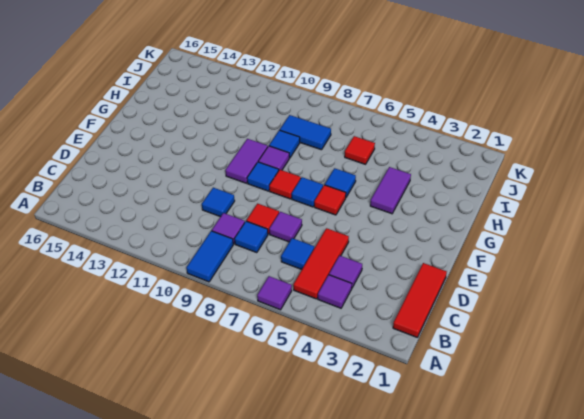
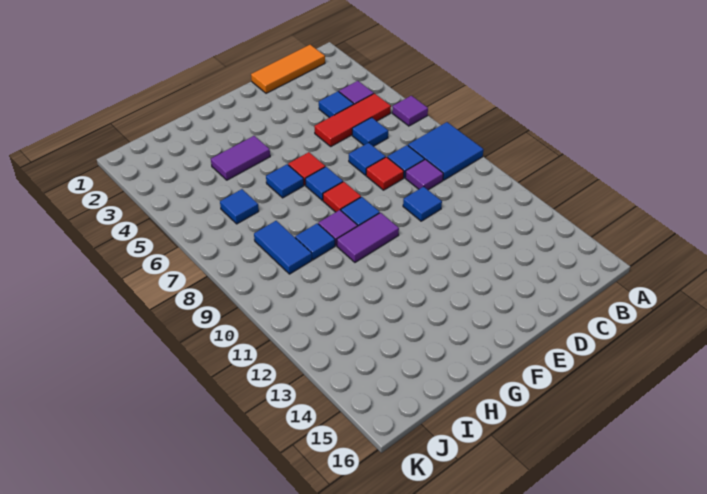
blue tile A9:B9 level 1 -> blue tile A8:B9 level 1
red tile B1:D1 level 1 -> orange tile B1:D1 level 1
purple tile C4 level 1 -> blue tile C4 level 1
purple tile D7 level 1 -> blue tile D7 level 1
red tile I6 level 1 -> blue tile I6 level 1

